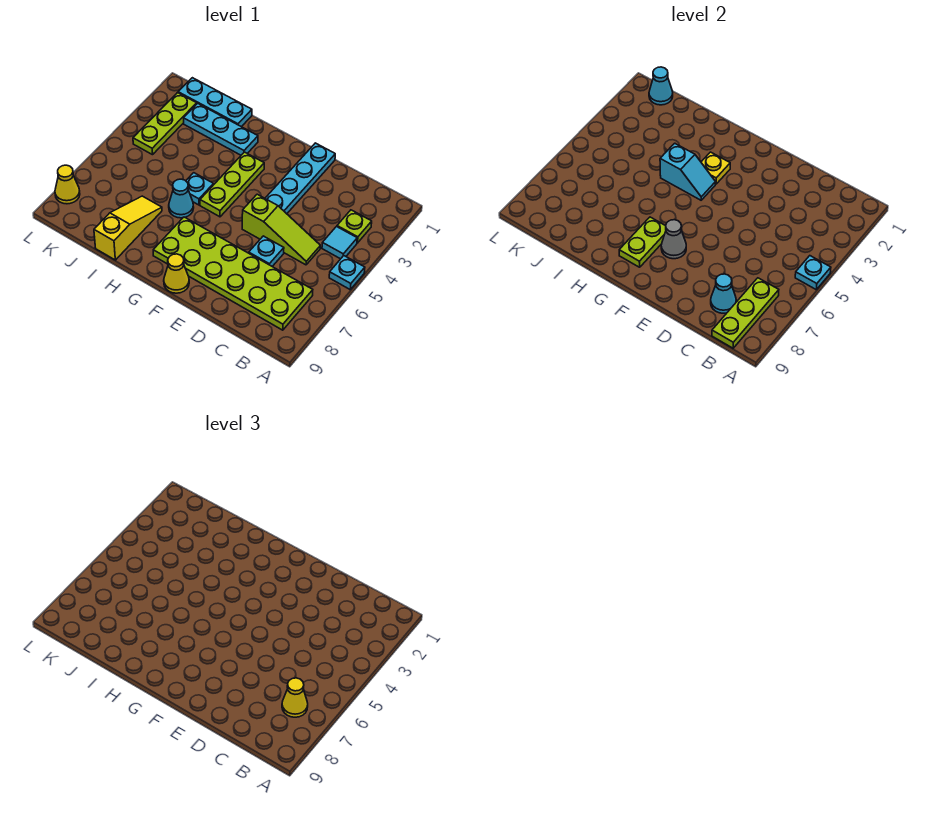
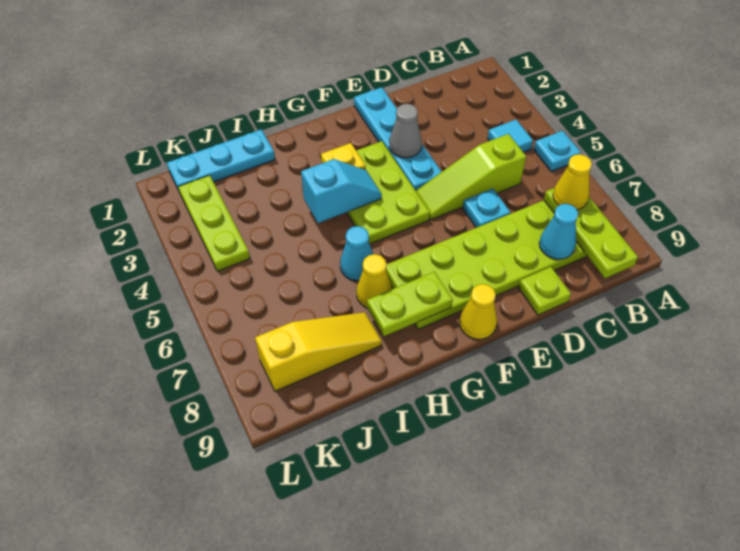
cyan plate A5 level 2 -> none
lime plate B3 level 1 -> lime plate D9 level 1
lime slope C5:E5 level 1 top E -> lime slope C5:E5 level 1 top C
grey cone F7 level 2 -> grey cone E3 level 2
lime plate G3:G5 level 1 -> lime plate F3:G5 level 1
lime plate G7:G8 level 2 -> lime plate G8:H8 level 2
cyan plate H2:J2 level 1 -> none
cyan plate H5 level 1 -> none
yellow slope I7:I9 level 1 top 9 -> yellow slope I8:K8 level 1 top K
cyan cone K1 level 2 -> none
yellow cone L8 level 1 -> yellow cone H7 level 1

